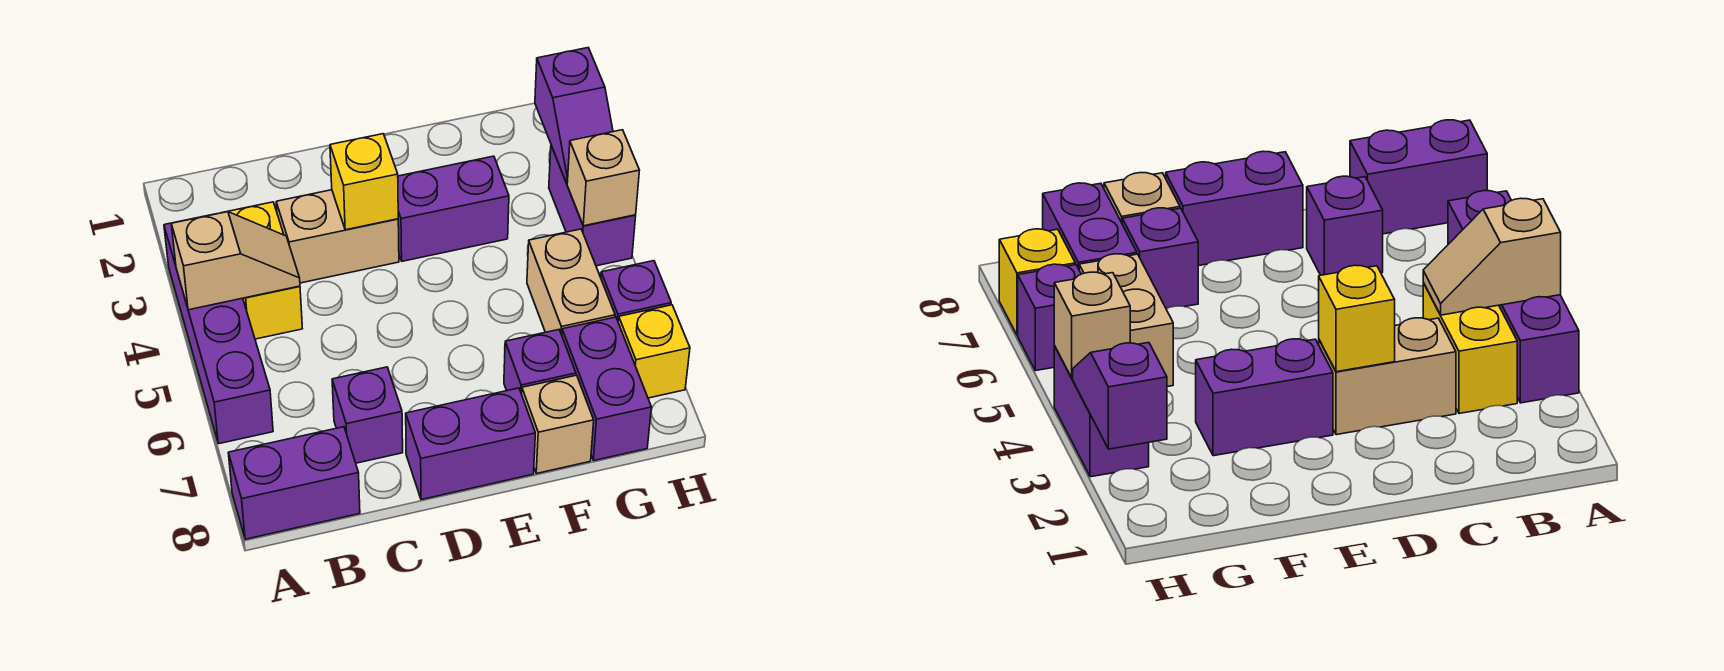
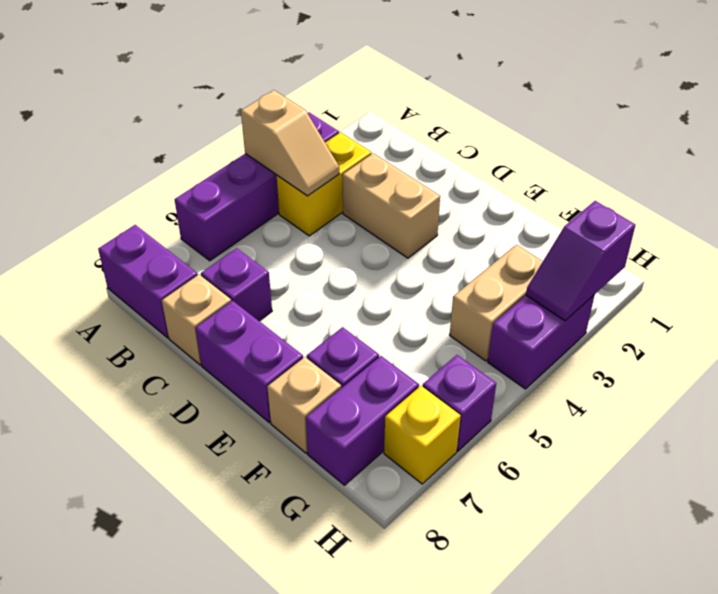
yellow brick D3 level 2 -> none
purple brick E3:F3 level 1 -> none
tan brick G5:G6 level 1 -> tan brick G3:G4 level 1
tan brick H4 level 2 -> tan brick C8 level 1

